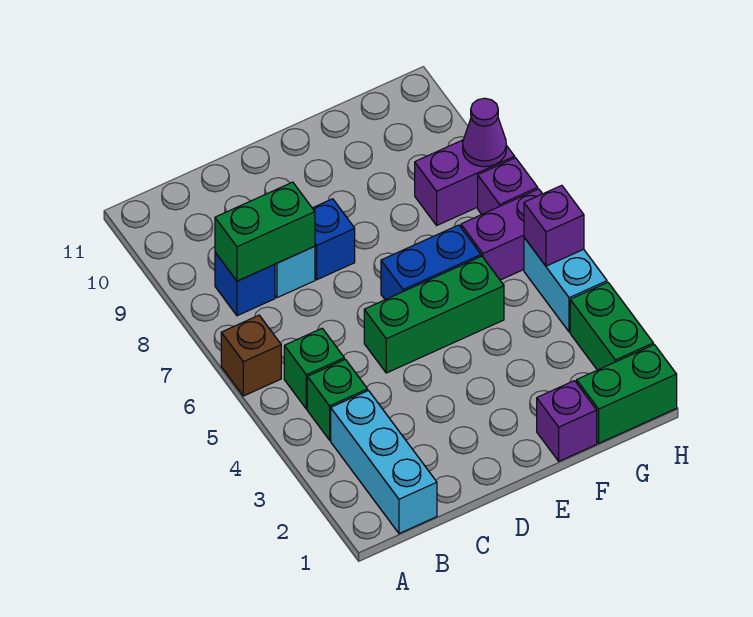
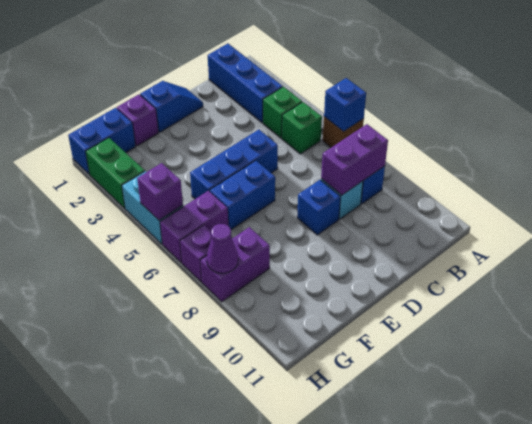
none -> blue brick A6 level 2
cyan brick B1:B3 level 1 -> blue brick B1:B3 level 1
green brick B8:C8 level 2 -> purple brick B8:C8 level 2
none -> blue slope D1:E1 level 1 top E
green brick D5:F5 level 1 -> blue brick D5:F5 level 1
green brick G1:H1 level 1 -> blue brick G1:H1 level 1

